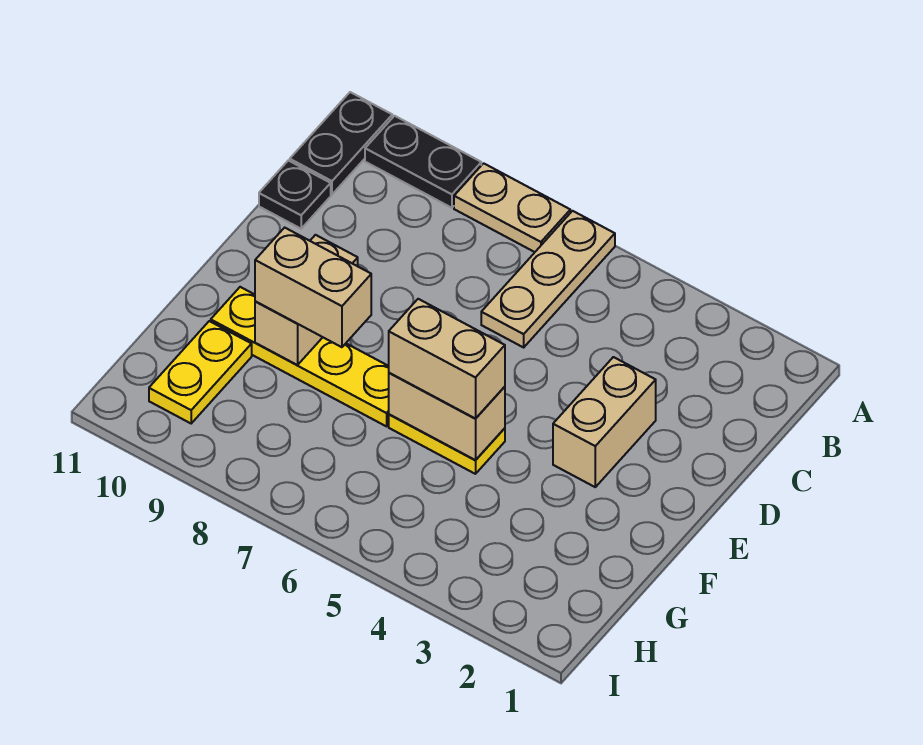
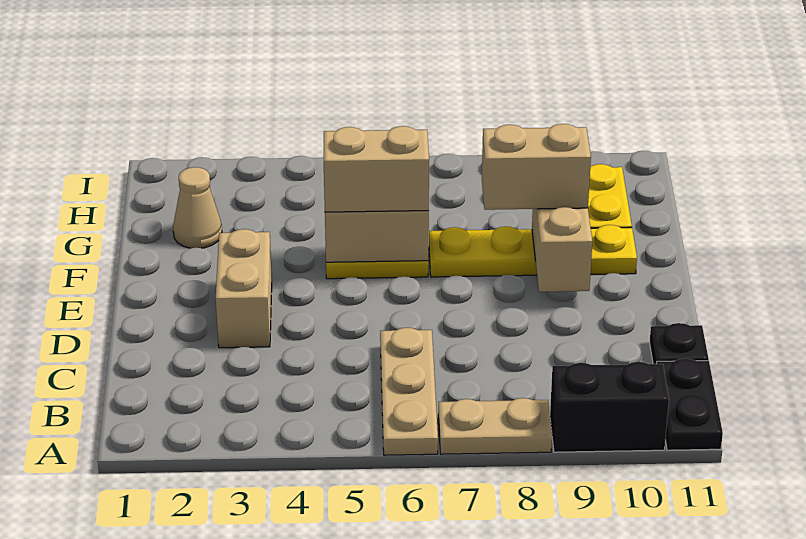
black plate A9:A10 level 1 -> black brick A9:A10 level 1
none -> tan cone G2 level 1

